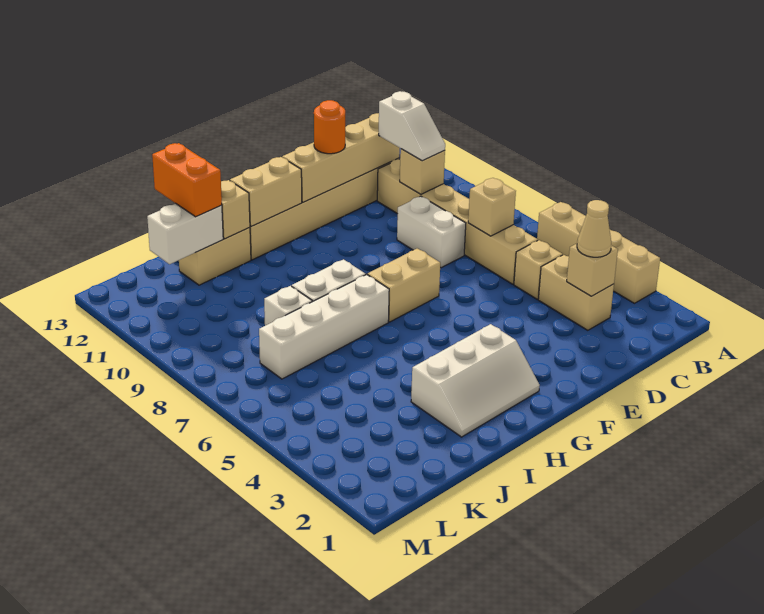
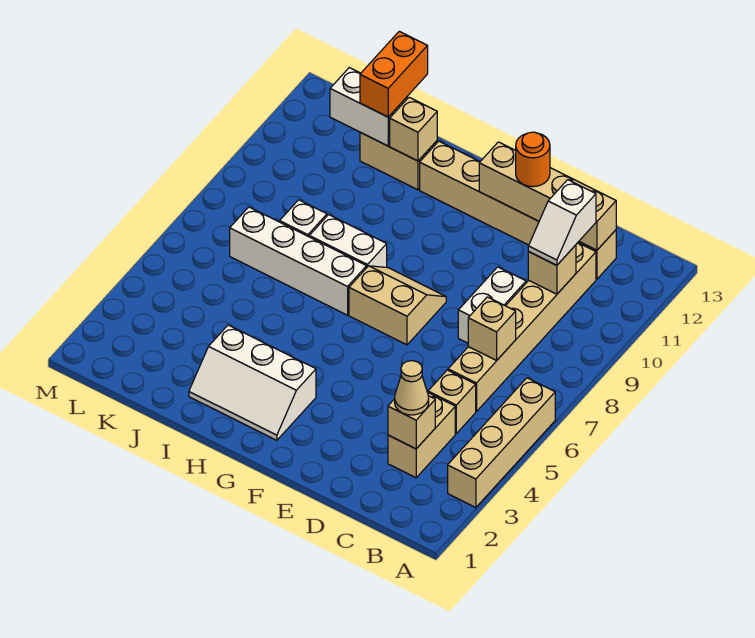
tan brick G12:H12 level 2 -> none

